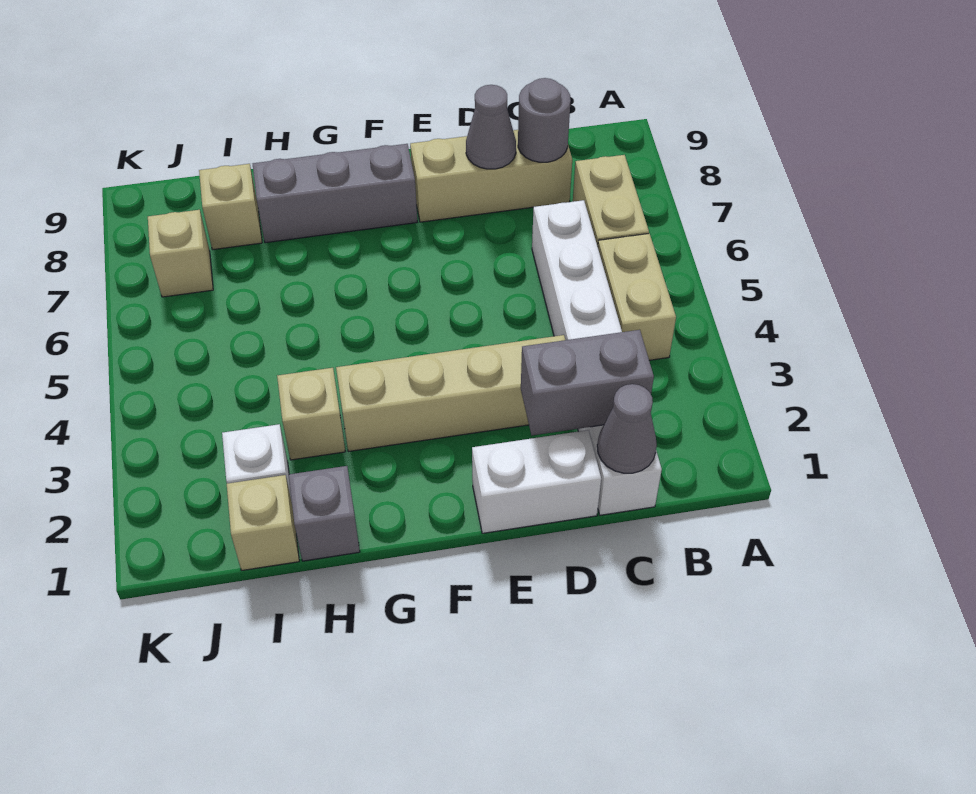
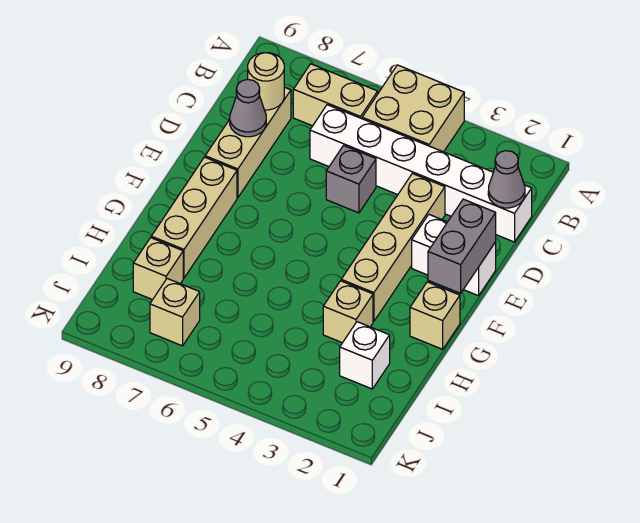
tan brick B4:B5 level 1 -> tan brick A4:B5 level 1
grey brick C2:D2 level 2 -> grey brick E1:F1 level 2
grey round brick C8 level 2 -> tan round brick C8 level 2
white brick D1:E1 level 1 -> white brick E1:E2 level 1
grey brick F8:H8 level 1 -> tan brick F8:H8 level 1
grey brick H1 level 1 -> grey brick D5 level 1
tan brick I1 level 1 -> tan brick G1 level 1

